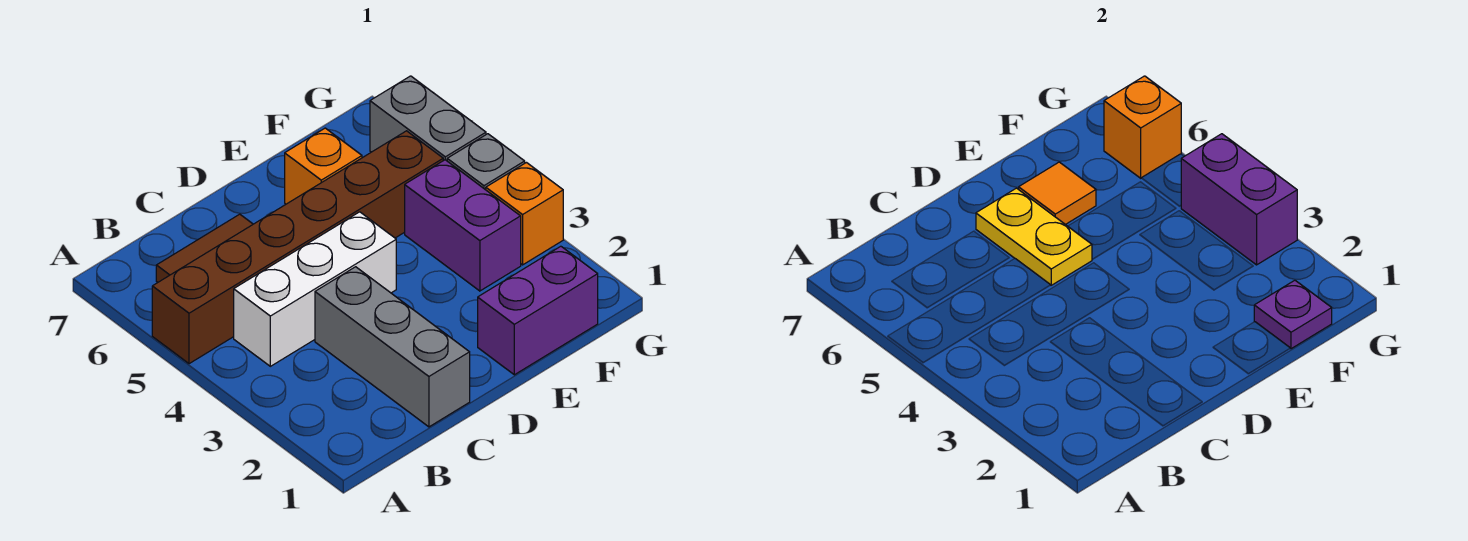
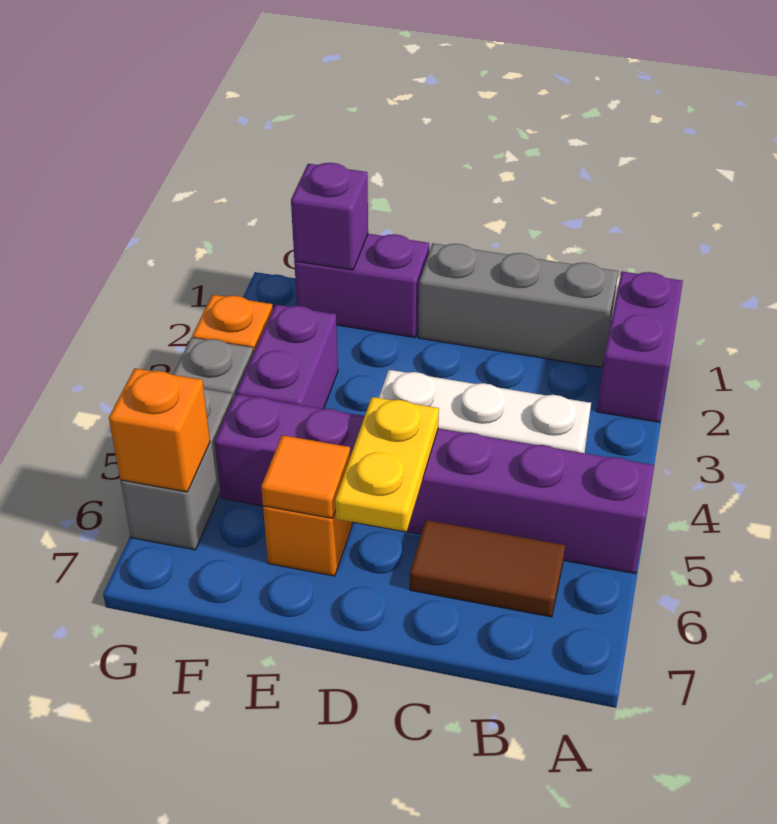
brown brick A5:F5 level 1 -> purple brick A5:F5 level 1
grey brick C1:C3 level 1 -> grey brick B1:D1 level 1
purple plate F1 level 2 -> purple brick F1 level 2
purple brick G3:G4 level 2 -> purple brick A1:A2 level 1

